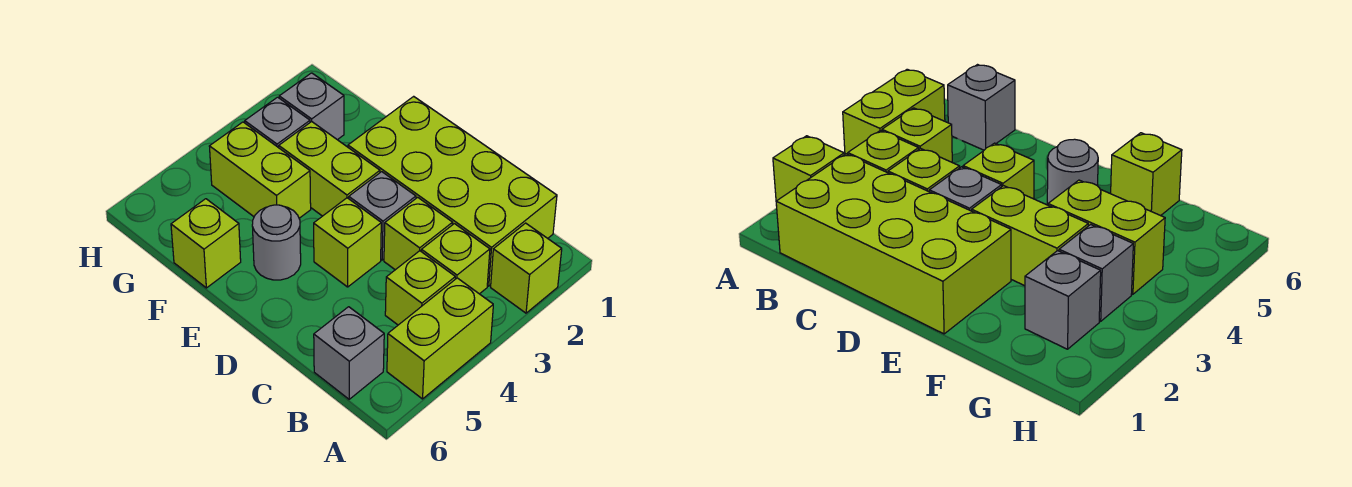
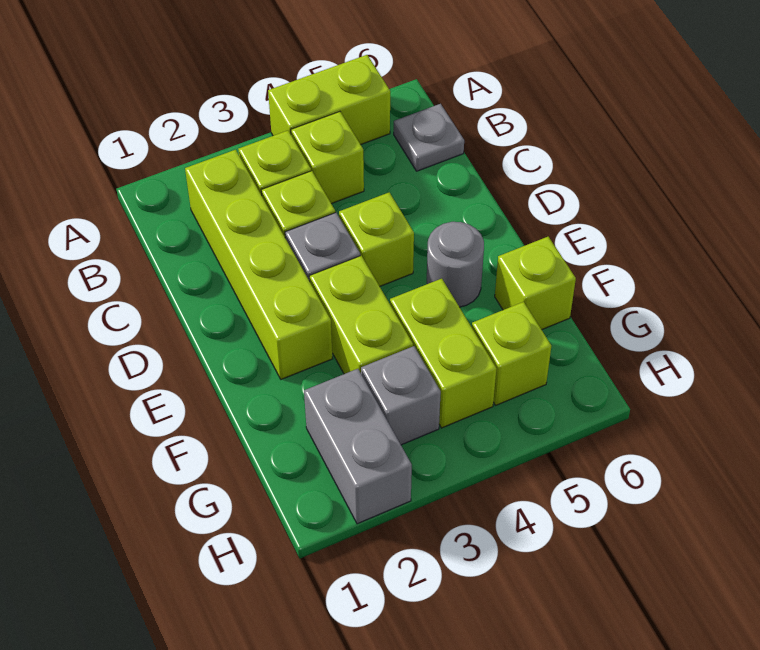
lime brick A2 level 1 -> lime brick G5 level 1
lime brick B1:E2 level 1 -> lime brick B2:E2 level 1
grey brick B6 level 1 -> grey plate B6 level 1
grey brick G2 level 1 -> grey brick G2:H2 level 1

